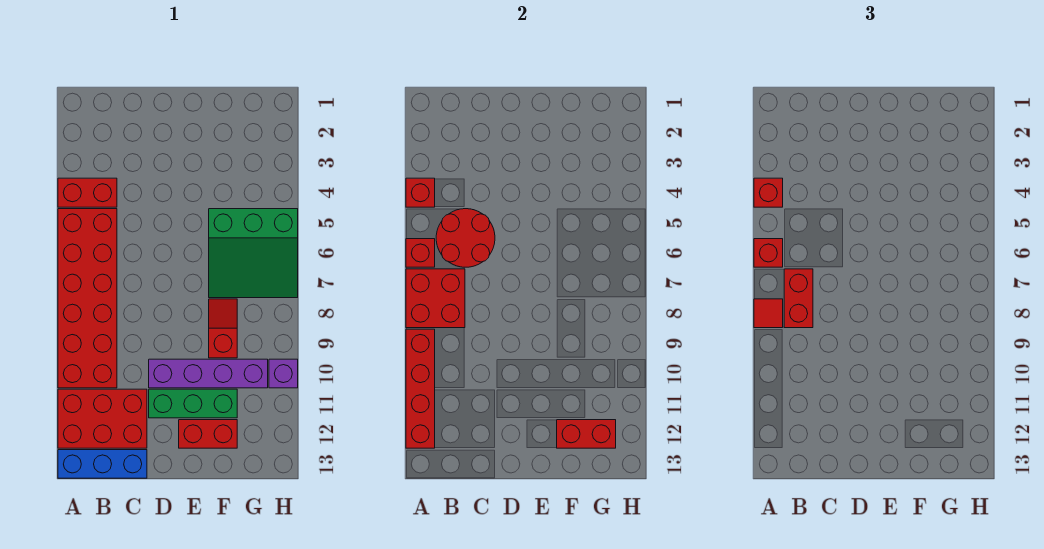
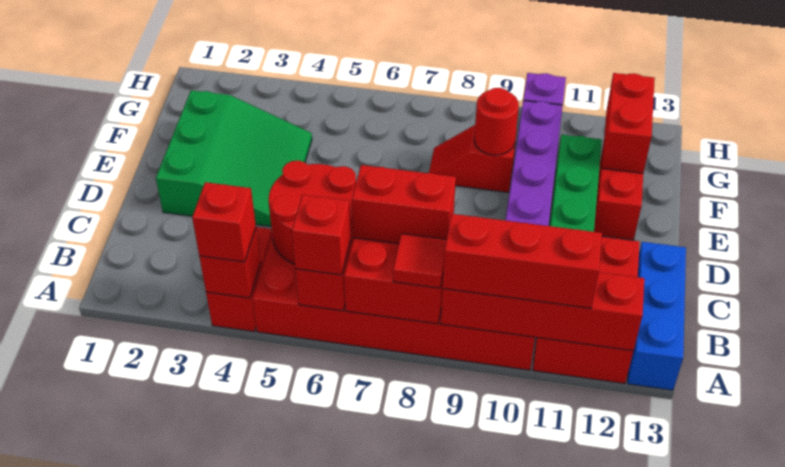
none -> red brick A9:A11 level 3
green slope F5:H7 level 1 top 5 -> green slope D2:F4 level 1 top 2
none -> red round brick F9 level 2

